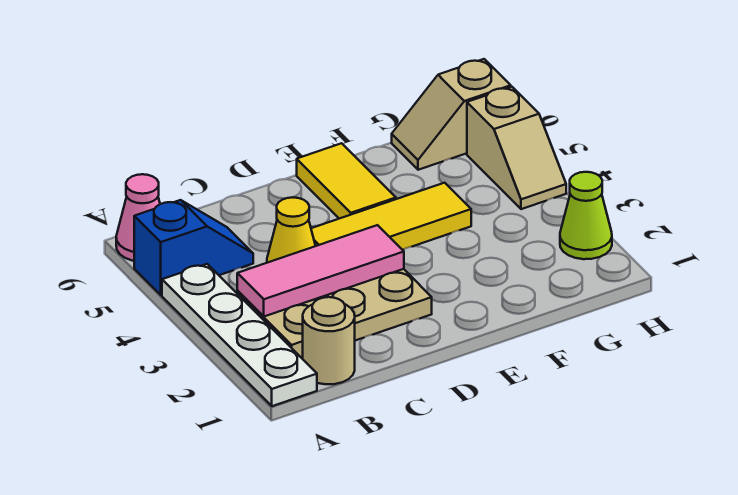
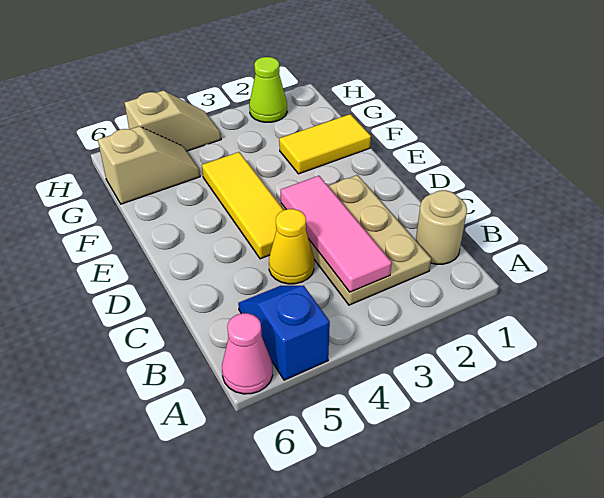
white plate A1:A4 level 1 -> none
yellow tile E5:E6 level 1 -> yellow tile F1:F2 level 1
tan slope G6:H6 level 1 top H -> tan slope G5:G6 level 1 top 6

